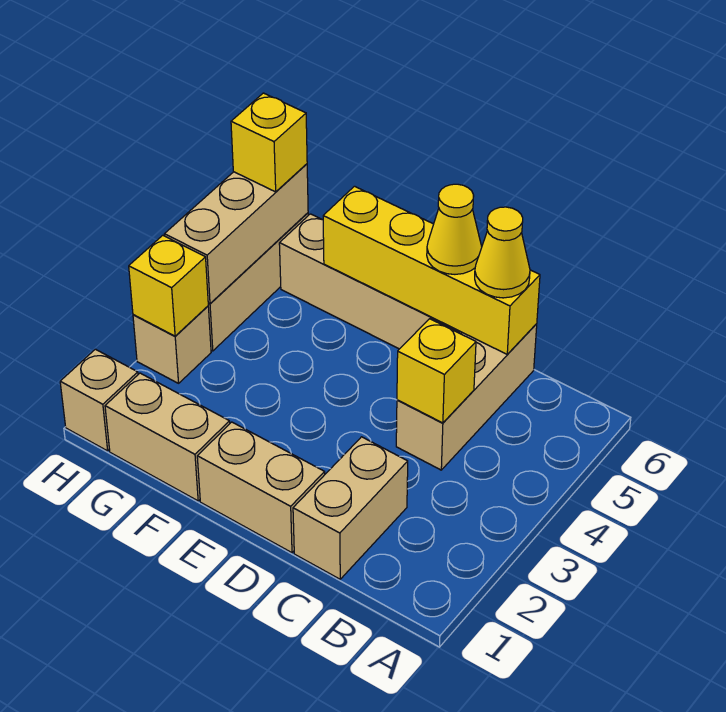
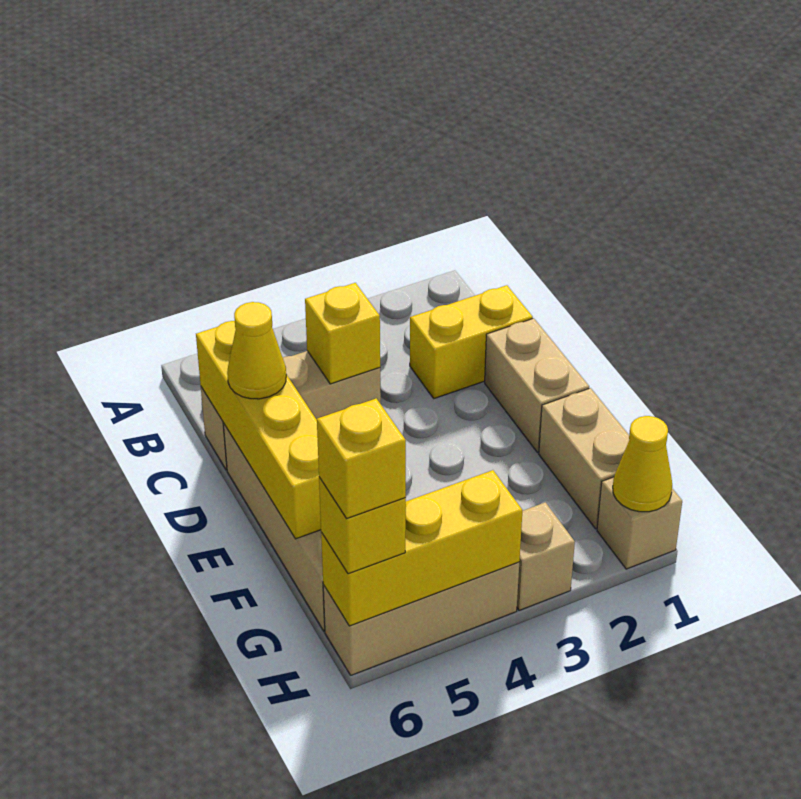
tan brick C1:C2 level 1 -> yellow brick C1:C2 level 1
yellow cone C6 level 3 -> yellow cone H1 level 2
yellow brick H3 level 2 -> yellow brick H6 level 4
tan brick H4:H6 level 2 -> yellow brick H4:H6 level 2

